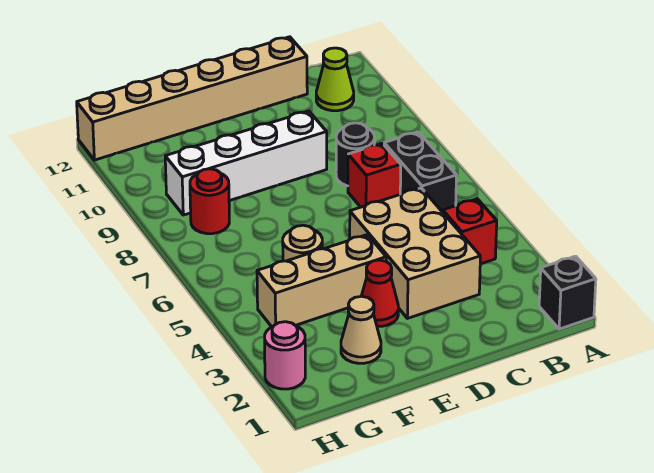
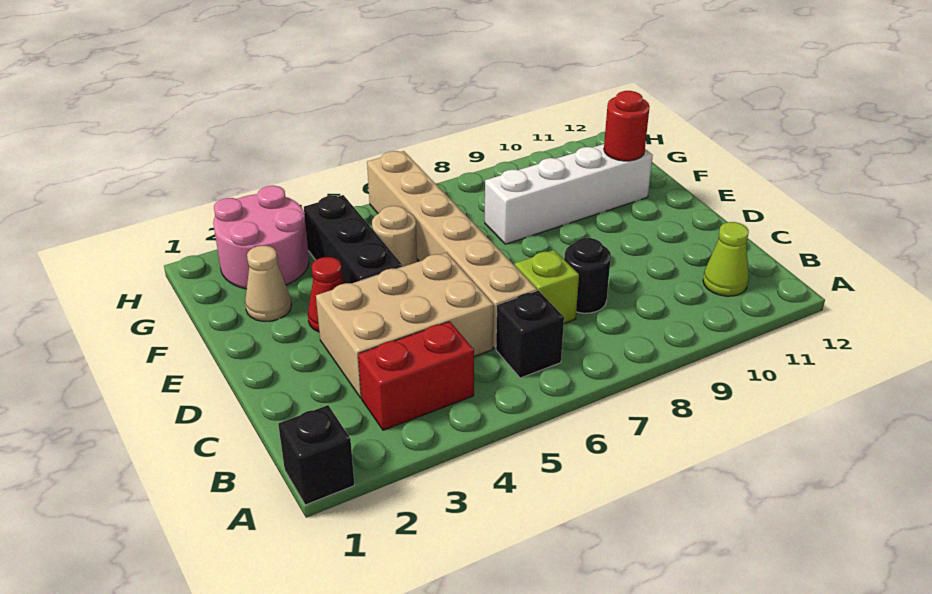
red brick B4 level 1 -> red brick B3:B4 level 1
black brick B6:B7 level 1 -> black brick B6 level 1
red brick C7 level 1 -> lime brick C7 level 1
tan brick C12:H12 level 1 -> tan brick C6:H6 level 1
white brick D9:G9 level 1 -> white brick F8:F11 level 1
tan brick E4:G4 level 1 -> black brick E4:G4 level 1
red round brick G8 level 1 -> red round brick F11 level 2
pink round brick H2 level 1 -> pink round brick G2:H3 level 1

